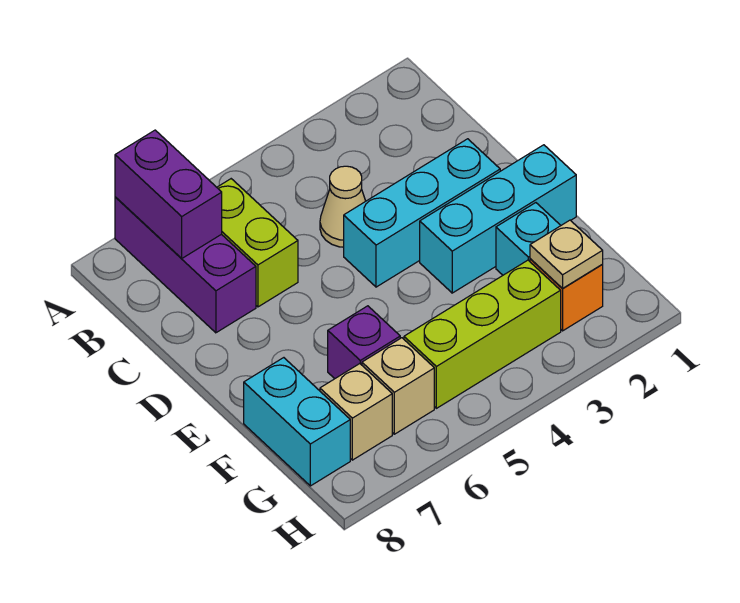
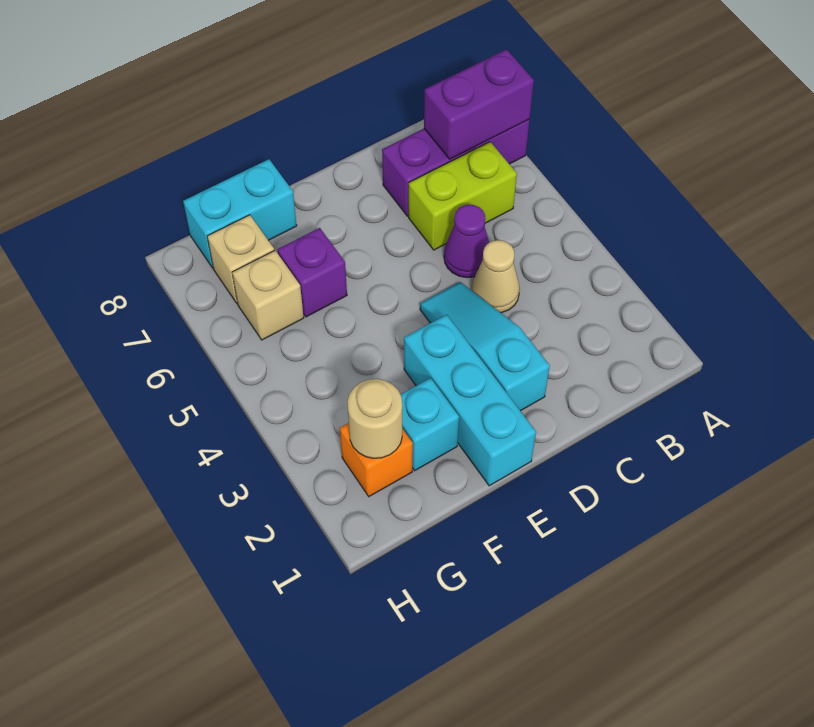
none -> purple cone C5 level 1
cyan brick D2:D4 level 1 -> cyan slope D2:D4 level 1 top 2
tan plate G2 level 2 -> tan round brick G2 level 2
lime brick G3:G5 level 1 -> none

